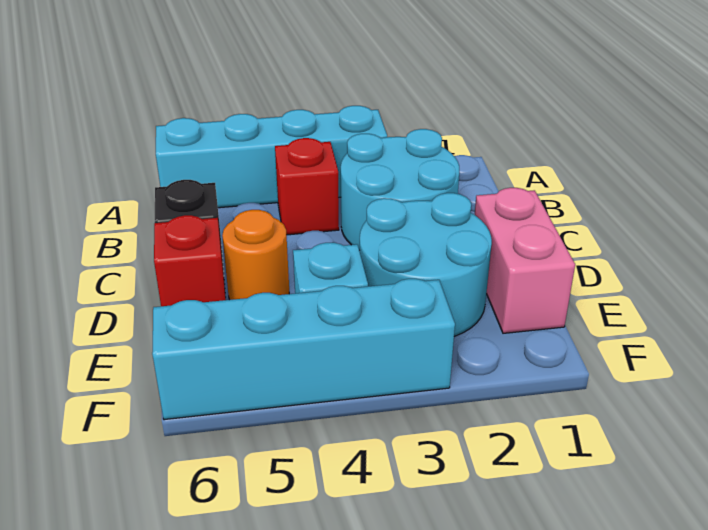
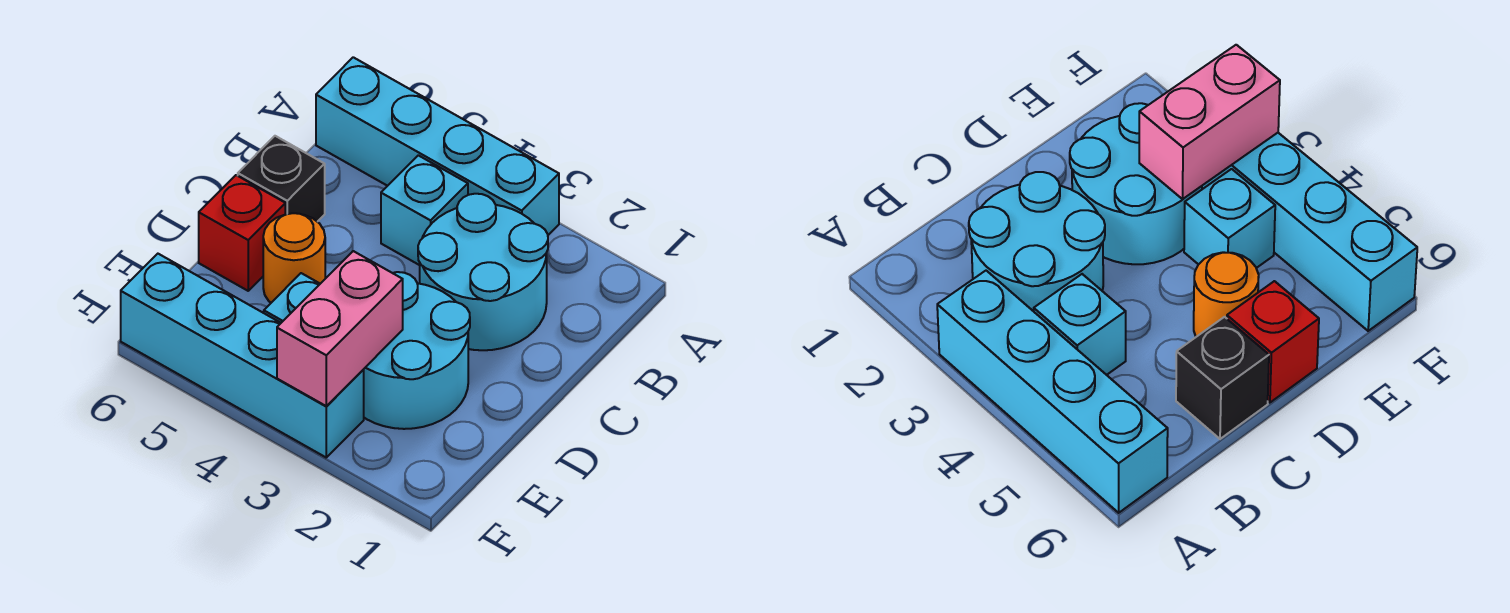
red brick B4 level 1 -> cyan brick B4 level 1
pink brick D1:E1 level 1 -> pink brick E3:F3 level 2

